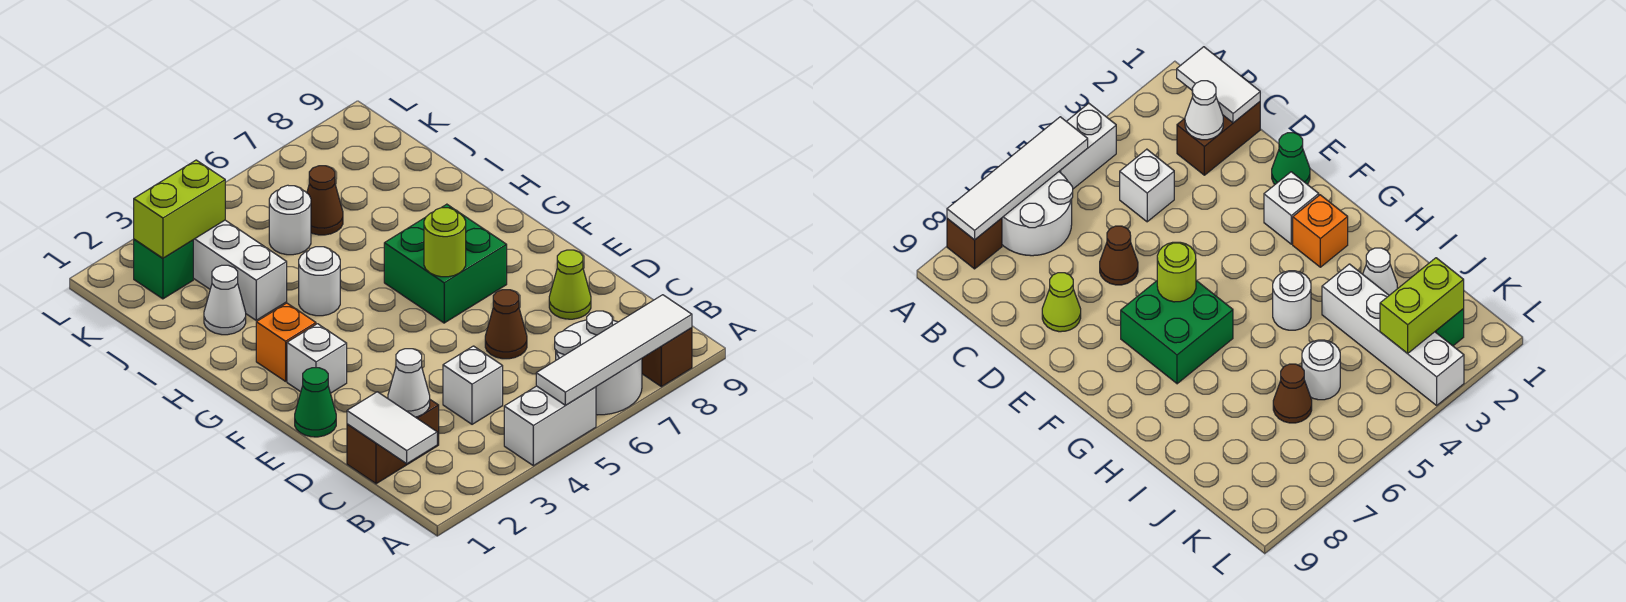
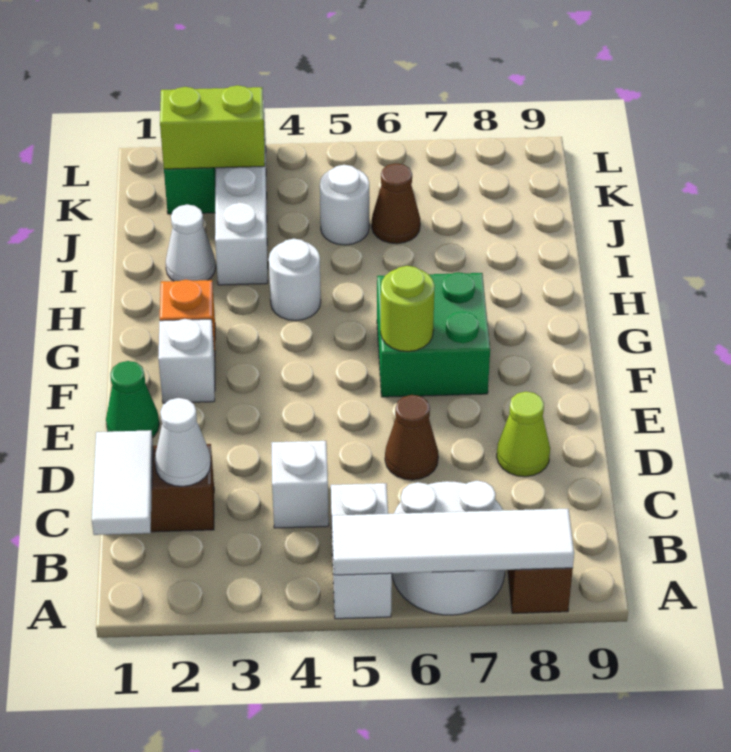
white brick A4:A5 level 1 -> white brick A5:B5 level 1

